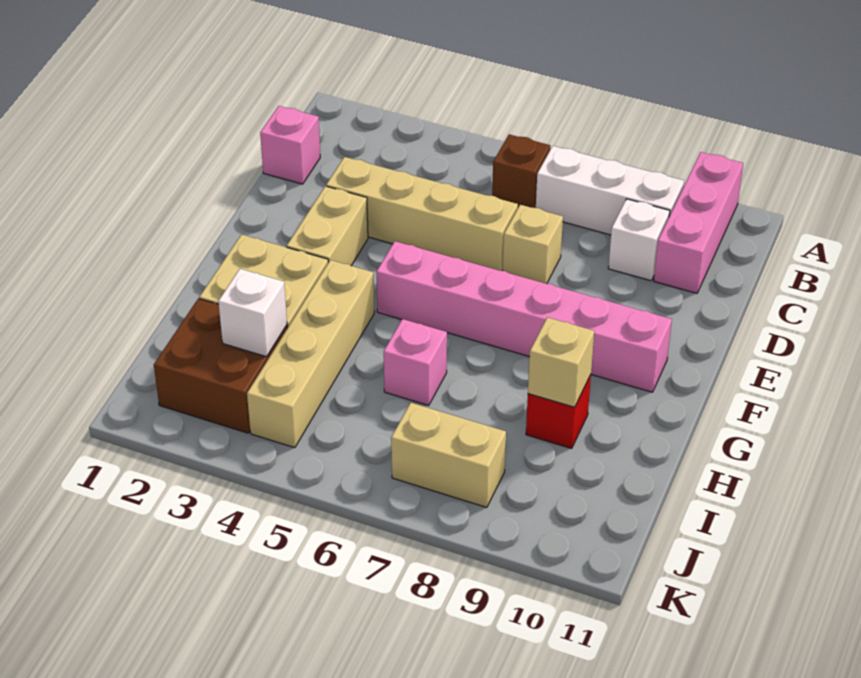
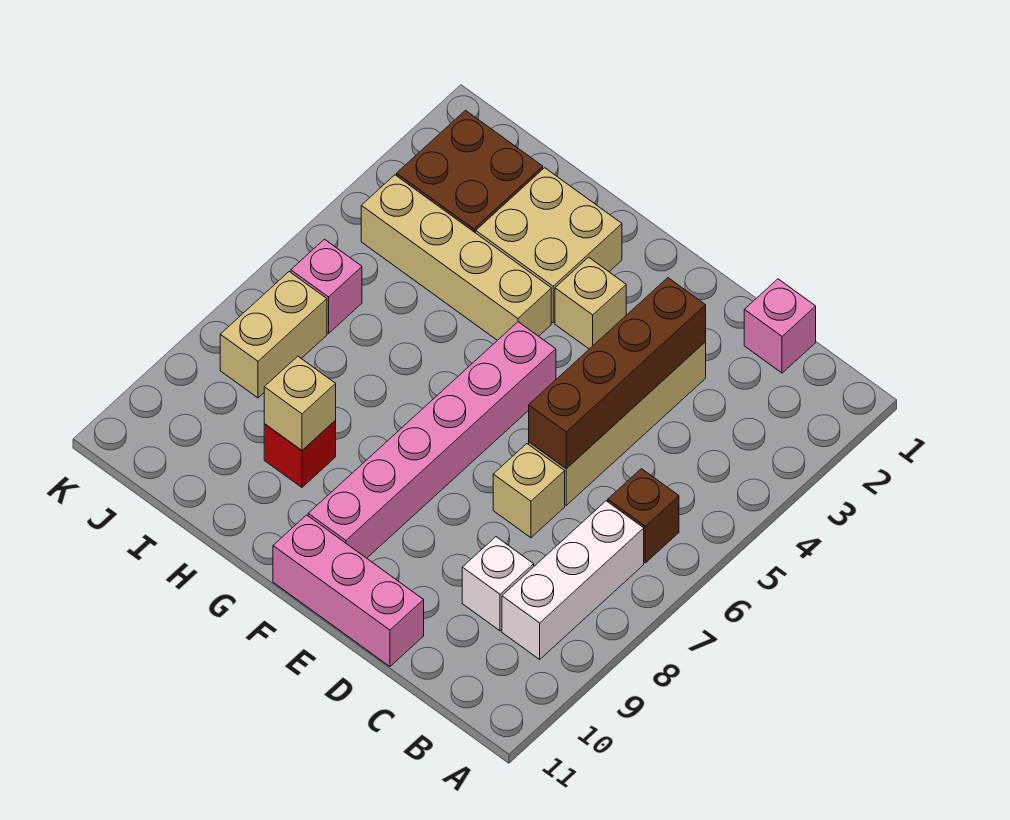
pink brick A10:C10 level 1 -> pink brick D11:F11 level 1
none -> brown brick D3:D6 level 2
tan brick E3:F3 level 1 -> tan brick F3 level 1
pink brick H6 level 1 -> pink brick J6 level 1
white brick I3 level 2 -> none

